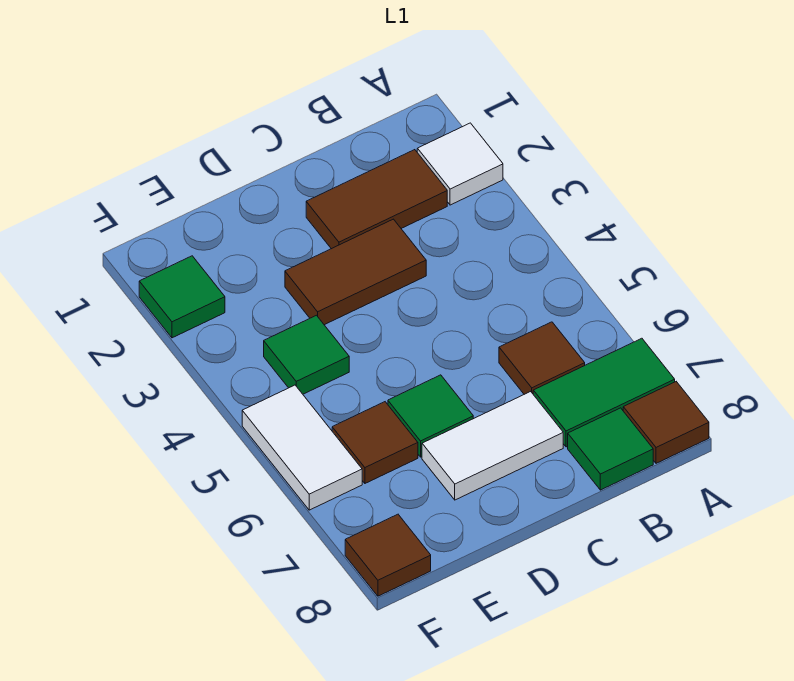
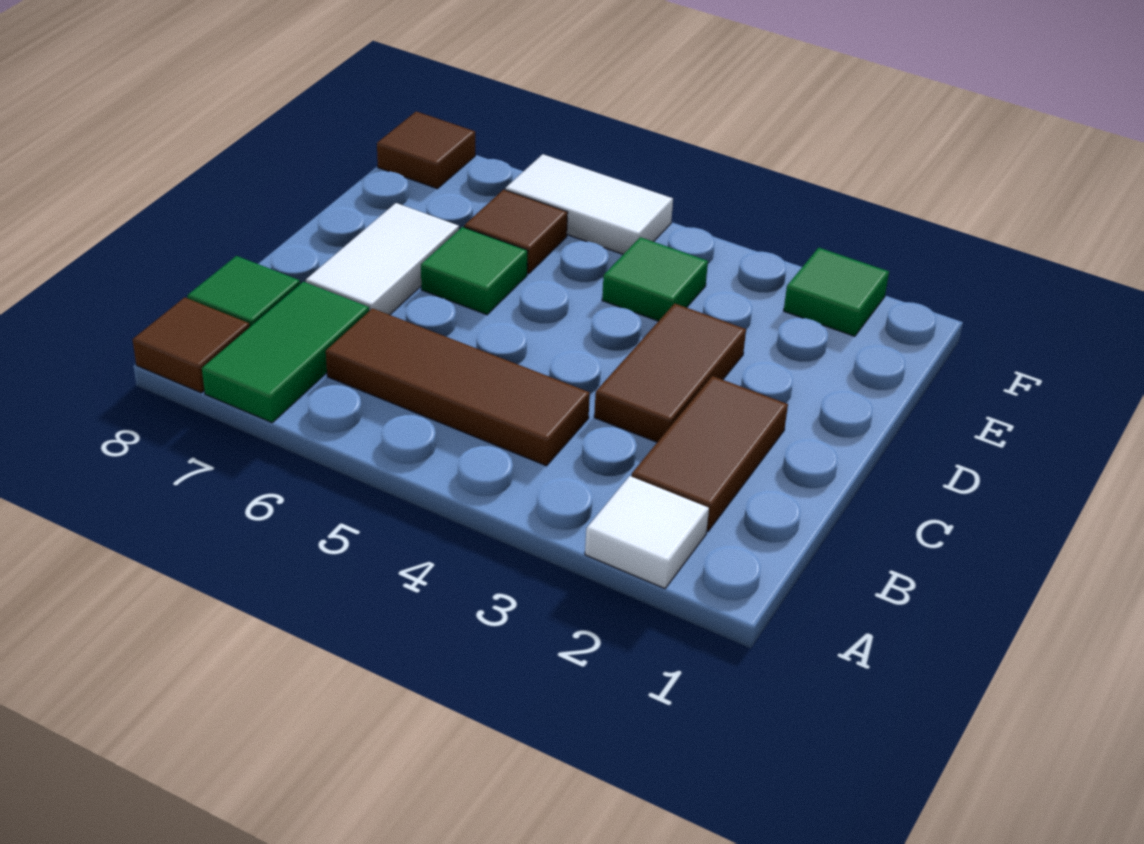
brown tile B6 level 1 -> brown tile B4:B6 level 1

